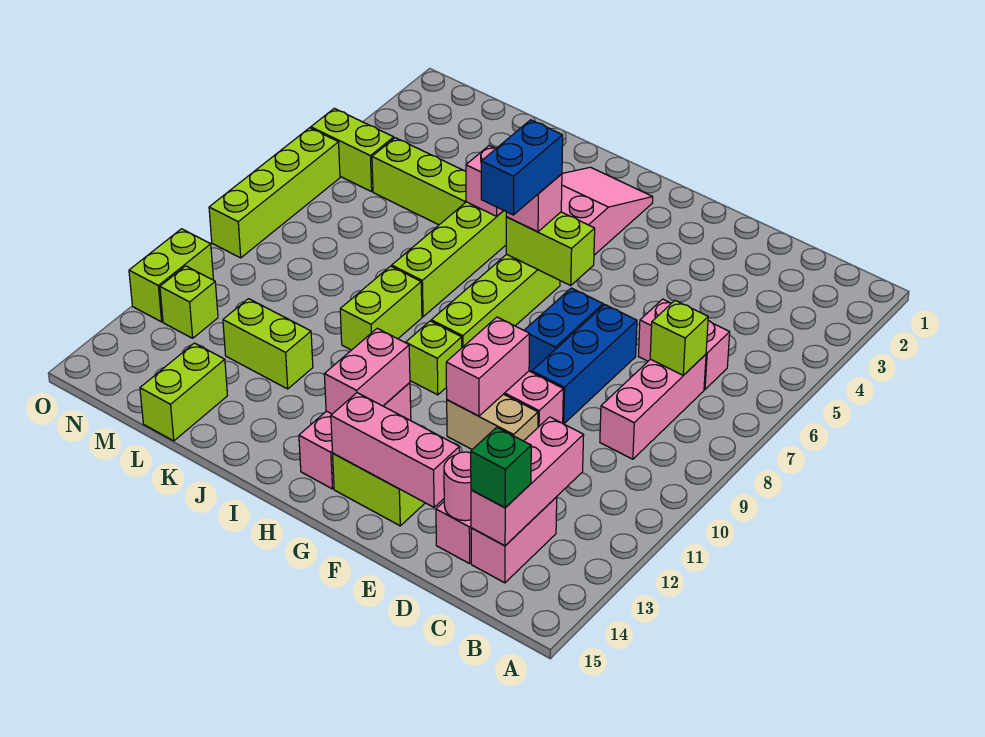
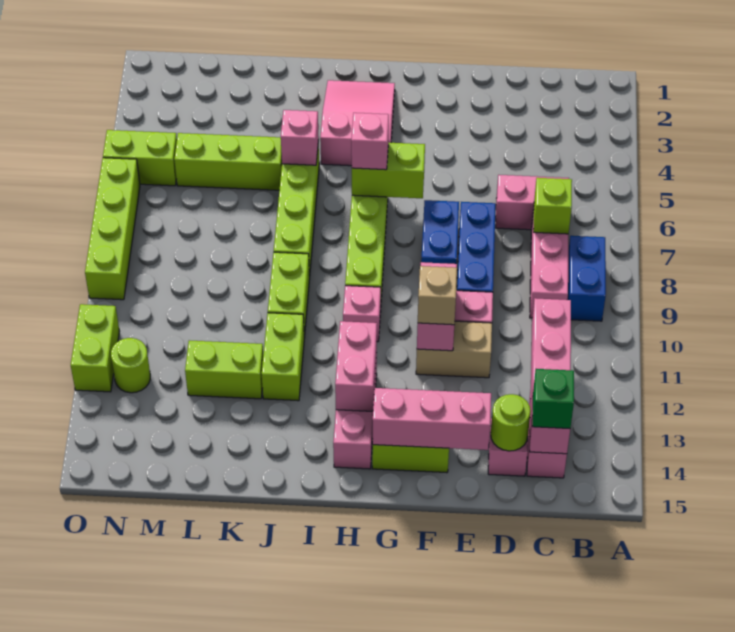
pink brick C12:C14 level 2 -> pink brick C11:C14 level 2
pink round brick D14 level 2 -> lime round brick D14 level 2
none -> tan brick F11 level 3
blue brick H6:H7 level 4 -> blue brick B8:B9 level 1
lime brick H10 level 1 -> pink brick H10 level 1
lime brick L14:L15 level 1 -> lime brick J11:J12 level 1
lime brick N12 level 1 -> lime round brick N12 level 1

